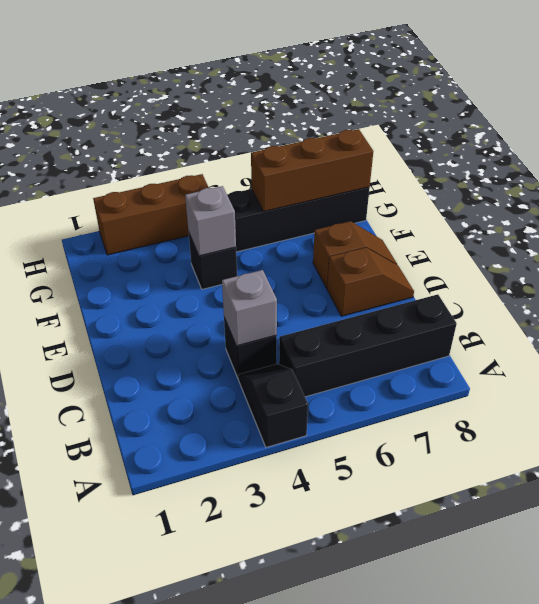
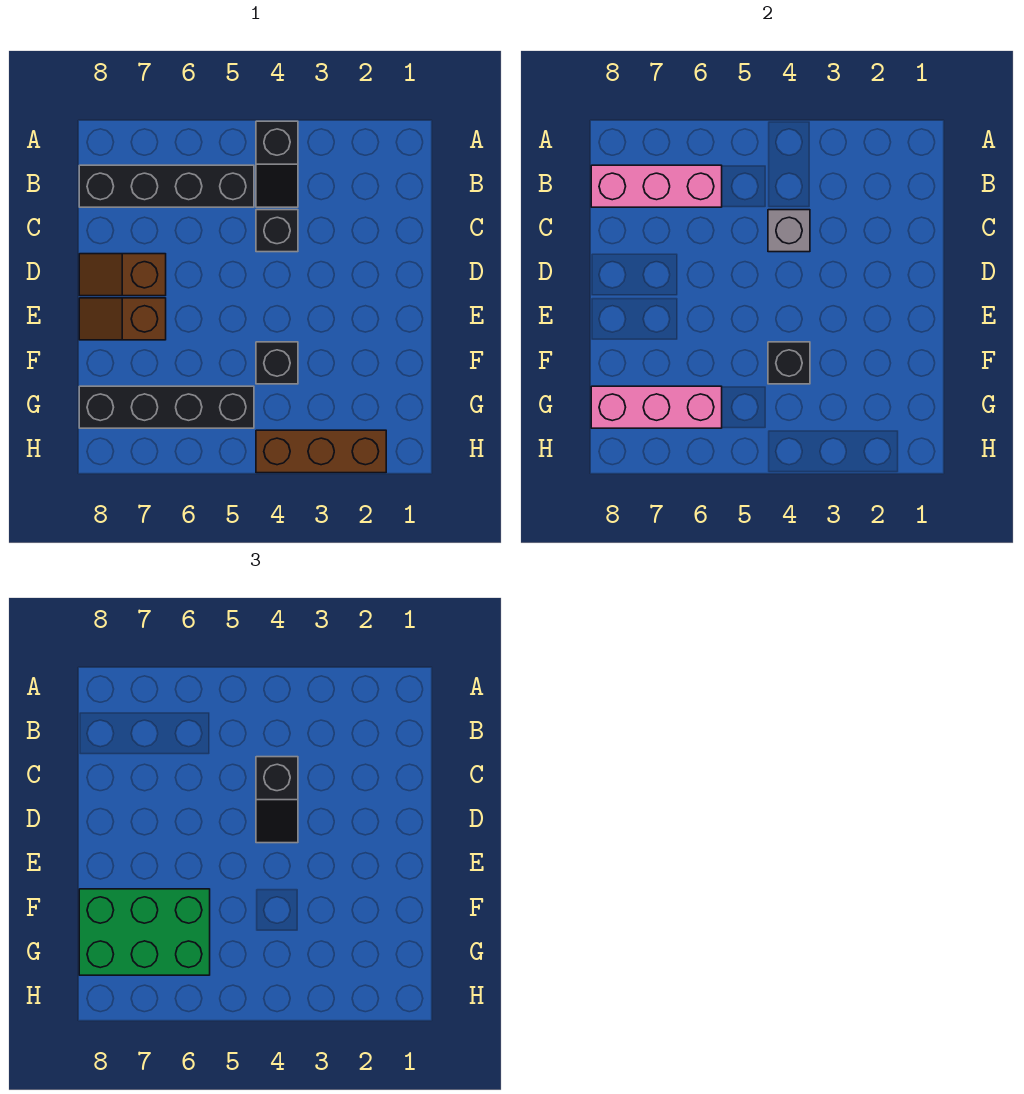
none -> pink brick B6:B8 level 2
none -> black slope C4:D4 level 3 top C
grey brick F4 level 2 -> black brick F4 level 2
none -> green brick F6:G8 level 3
brown brick G6:G8 level 2 -> pink brick G6:G8 level 2

